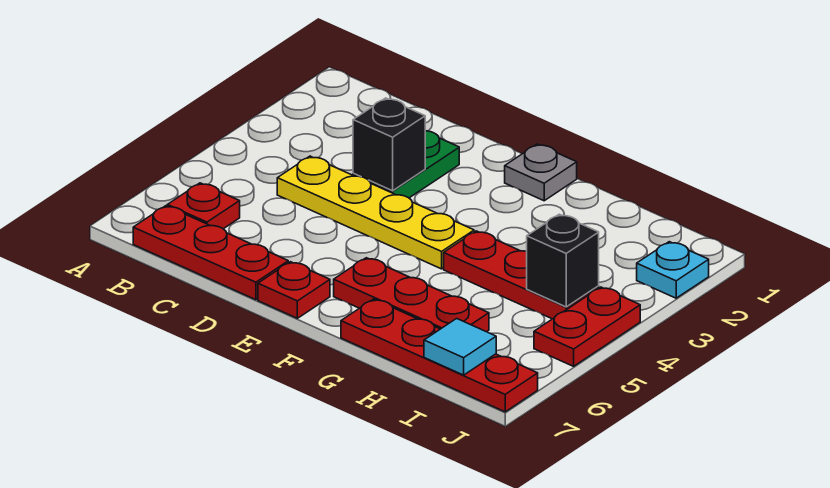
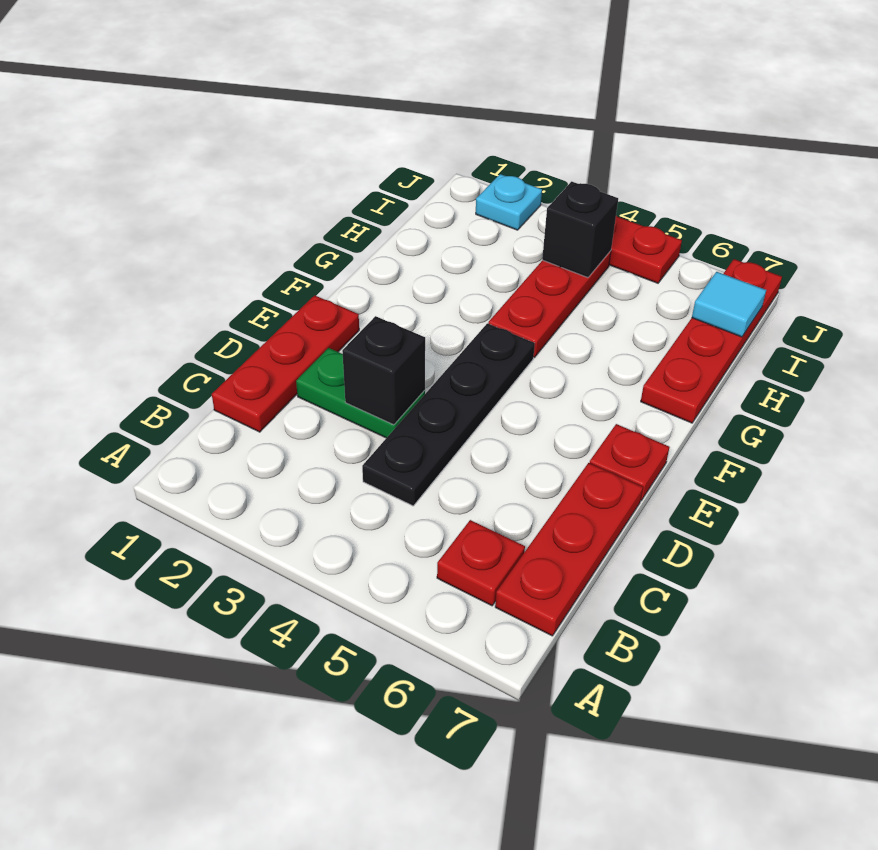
yellow plate C4:F4 level 1 -> black plate C4:F4 level 1
grey plate F1 level 1 -> none
red plate F6:H6 level 1 -> red plate C1:E1 level 1

